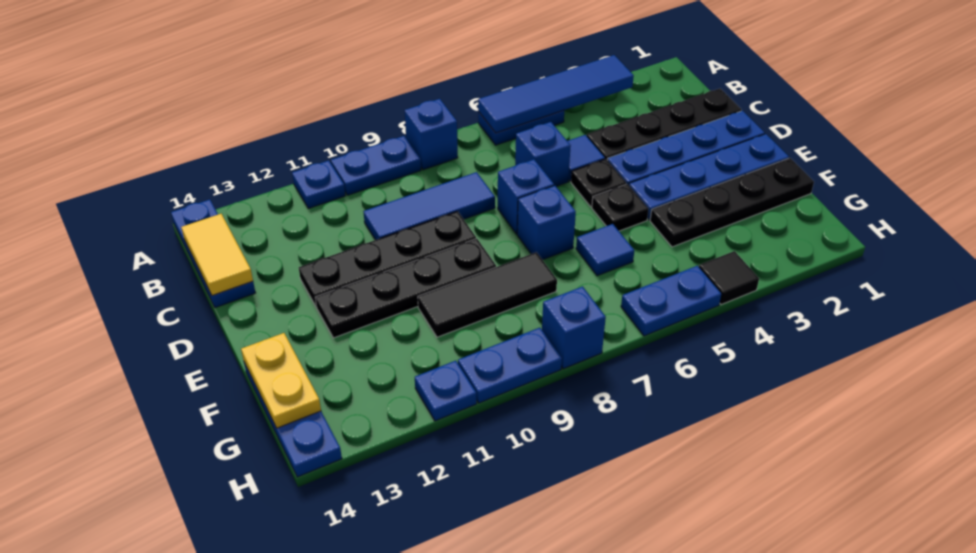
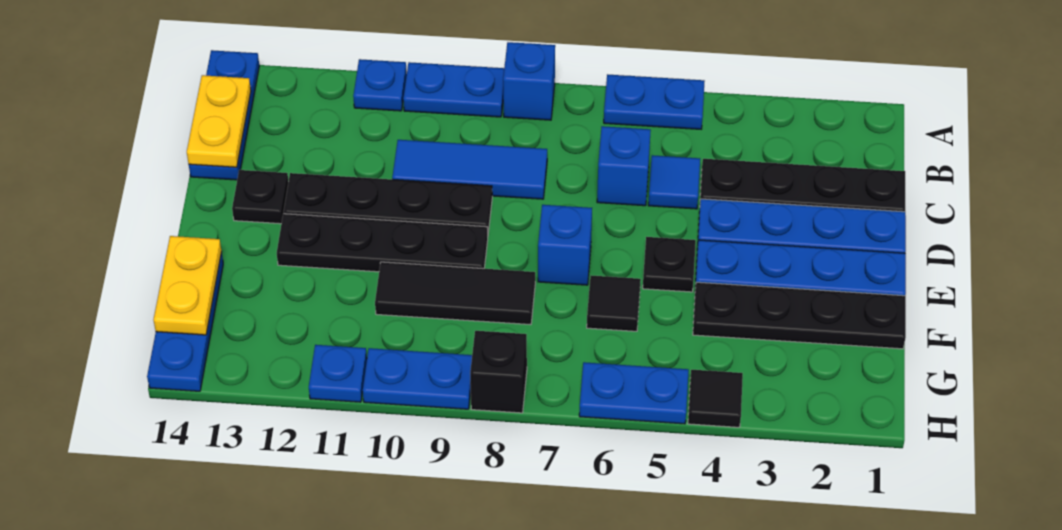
blue tile A3:A6 level 2 -> none
yellow tile B14:C14 level 2 -> yellow plate B14:C14 level 2
black plate D5 level 1 -> black plate D13 level 1
blue brick D7 level 1 -> none
blue tile F6 level 1 -> black tile F6 level 1
blue brick H8 level 1 -> black brick H8 level 1

